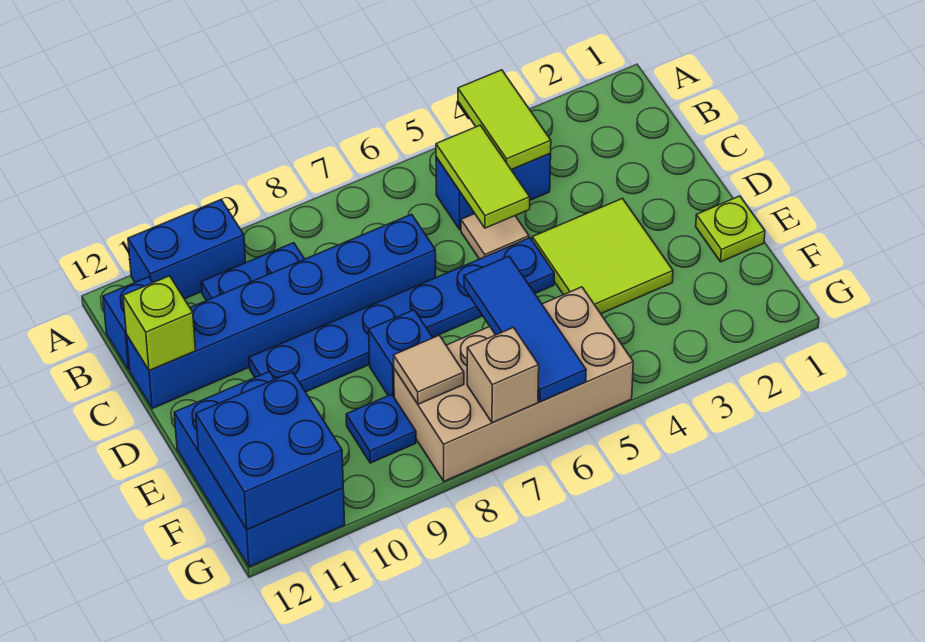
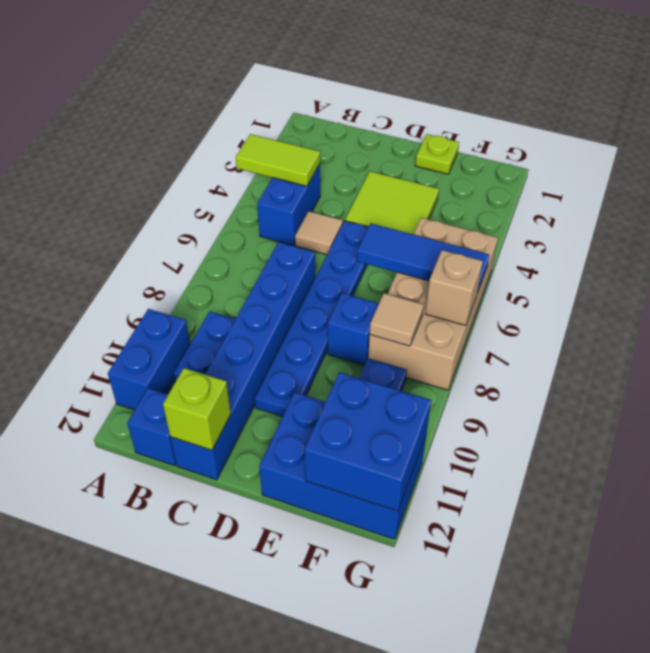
lime tile B5:C5 level 2 -> none

